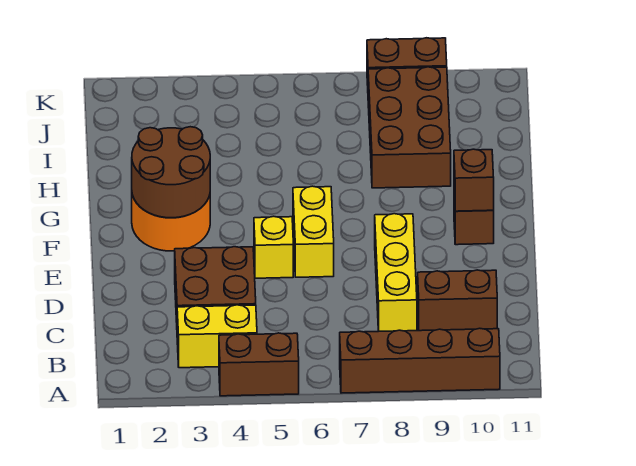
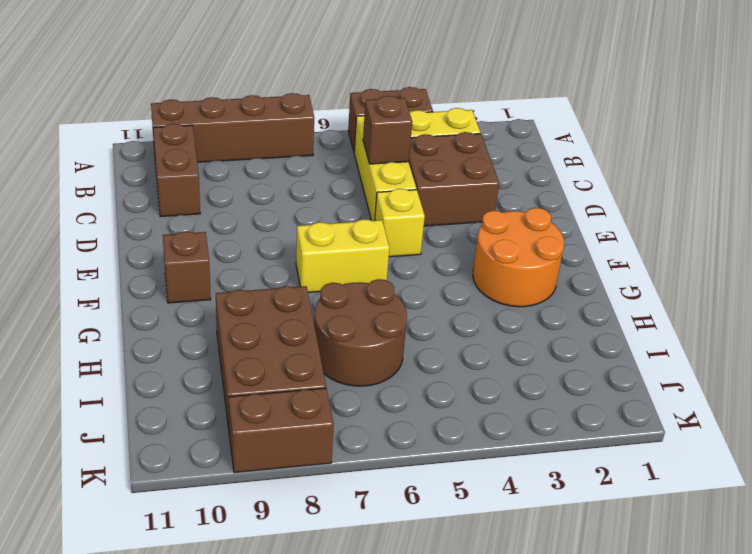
yellow brick C8:E8 level 1 -> yellow brick B5:D5 level 1
brown brick C9:C10 level 1 -> brown brick B10:C10 level 1
yellow brick E6:F6 level 1 -> yellow brick F6:F7 level 1
brown round brick F2:G3 level 2 -> brown round brick H6:I7 level 1
brown brick F10 level 2 -> brown brick C5 level 2

